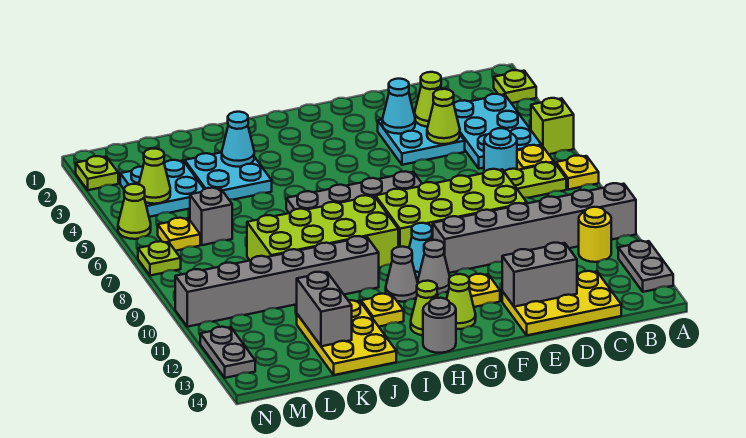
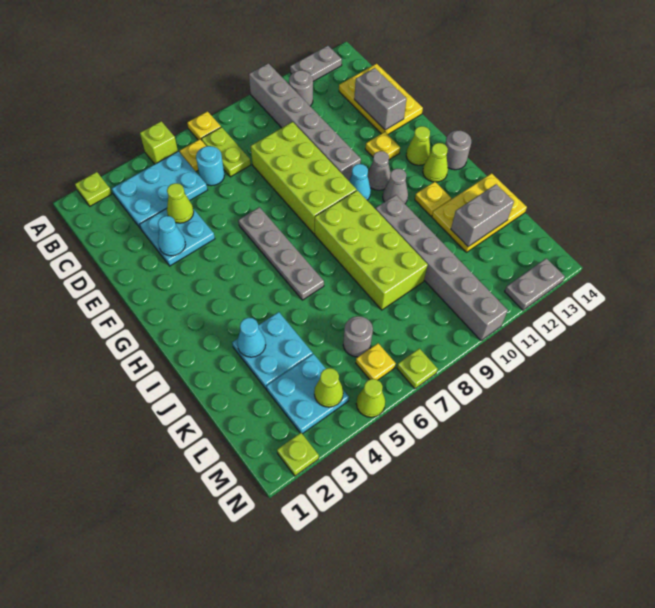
yellow round brick B11 level 1 -> grey round brick B11 level 1
lime cone D3 level 2 -> none
grey brick L6 level 1 -> grey round brick L6 level 1

